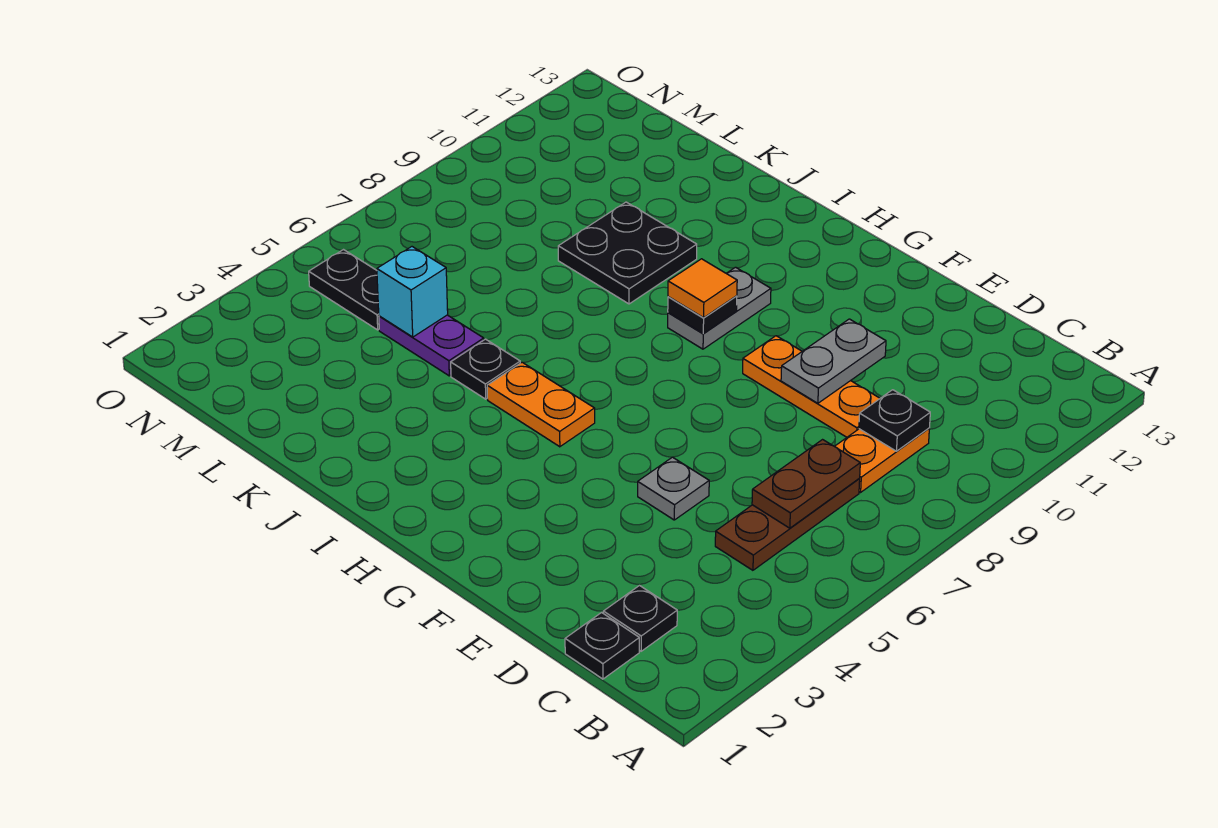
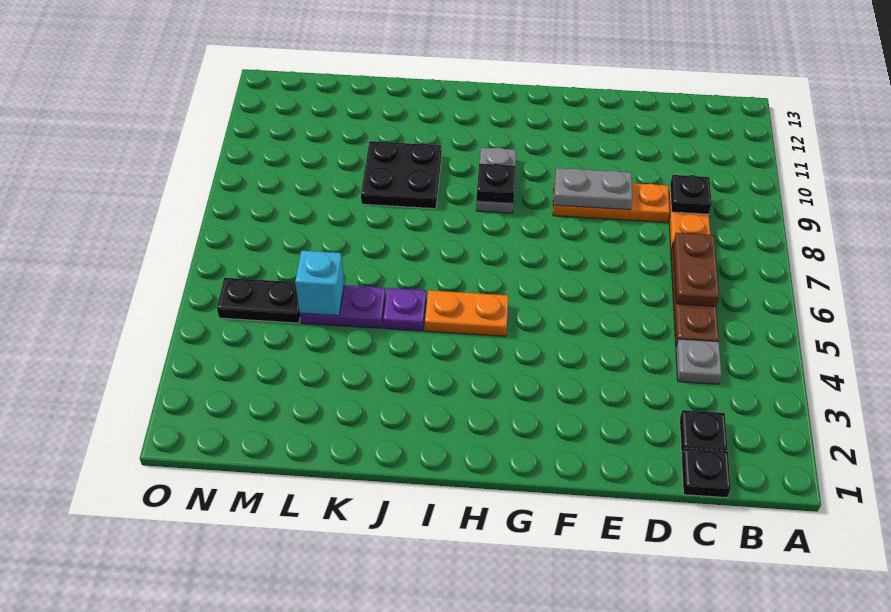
grey plate E5 level 1 -> grey plate C4 level 1
grey plate E9:E10 level 2 -> grey plate E9:F9 level 2
orange tile H9 level 3 -> none
black plate J5 level 1 -> purple plate J5 level 1

